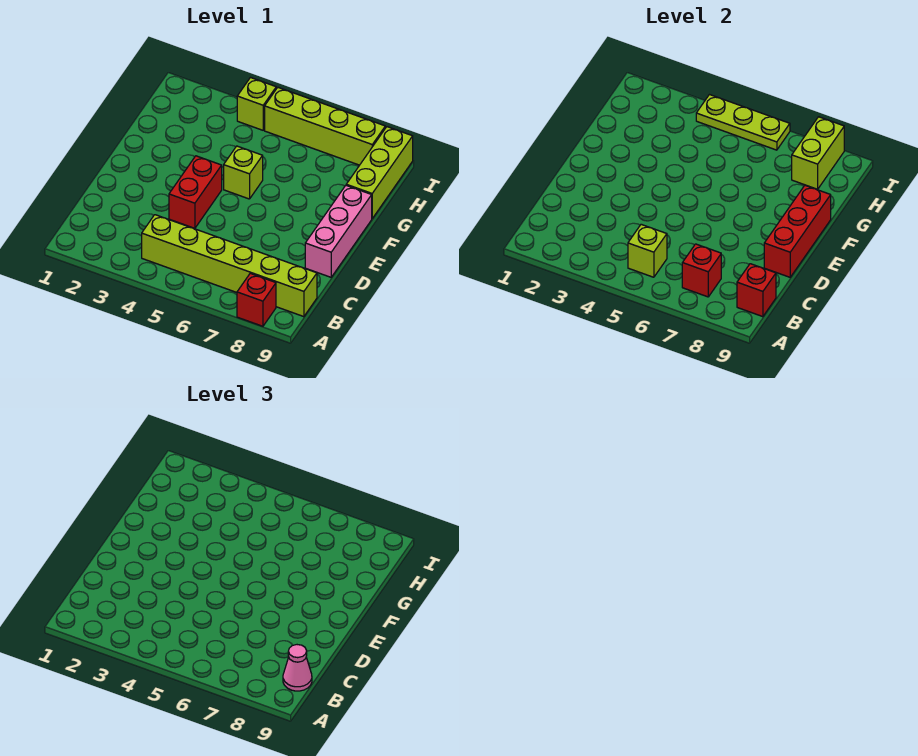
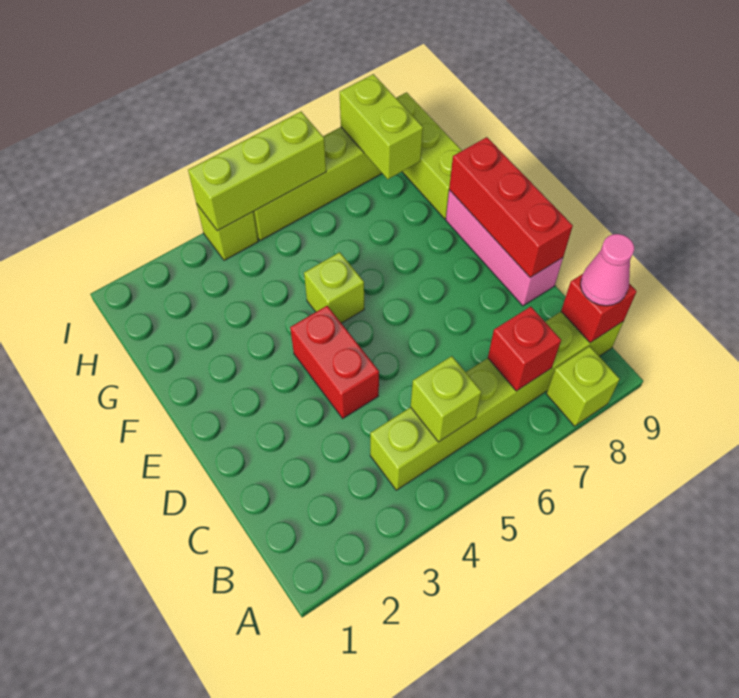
red brick A8 level 1 -> lime brick A8 level 1
lime plate I4:I6 level 2 -> lime brick I4:I6 level 2

